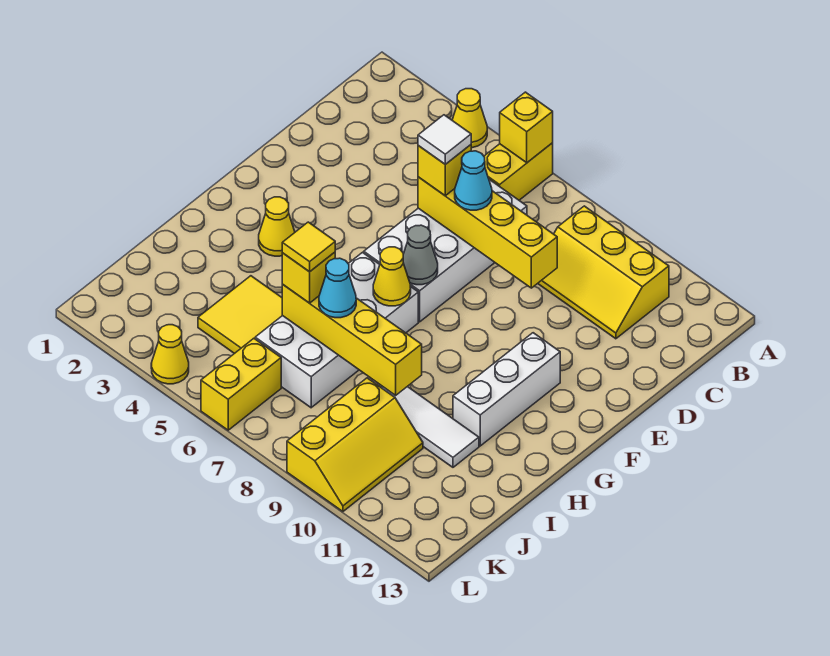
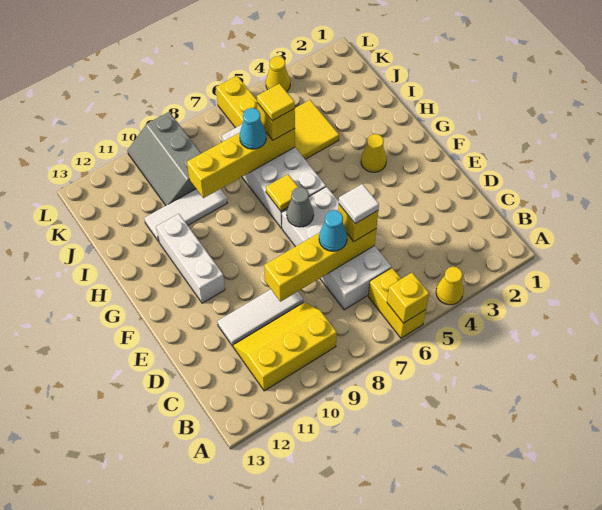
none -> white tile D9:D11 level 1
yellow cone G7 level 2 -> yellow tile G7 level 2
yellow slope J9:L10 level 1 top 9 -> grey slope J9:L10 level 1 top 9

